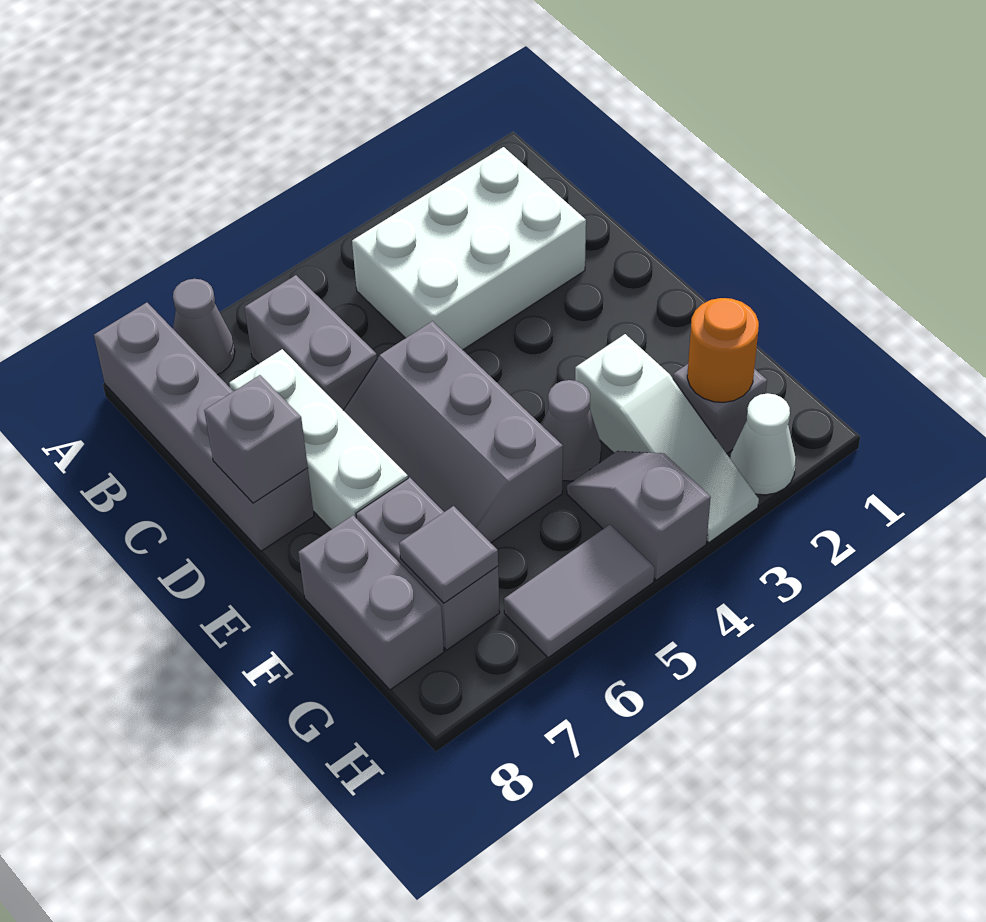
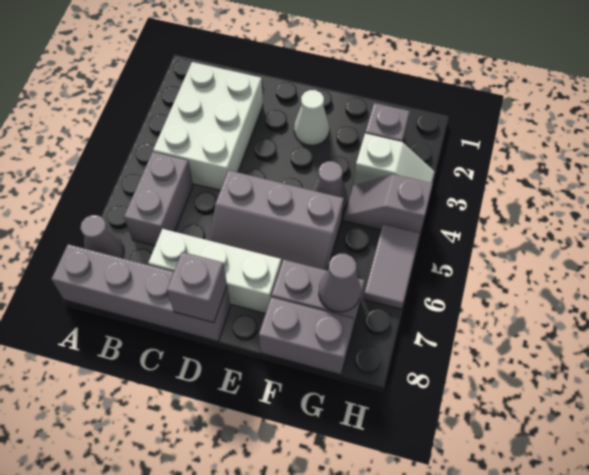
grey brick B6:C6 level 1 -> grey brick B5:B6 level 1
white slope F3:H3 level 1 top F -> white slope G3:H3 level 1 top G
orange round brick G2 level 2 -> none
grey tile G7 level 2 -> grey cone G7 level 2
white cone H2 level 1 -> white cone E2 level 1

